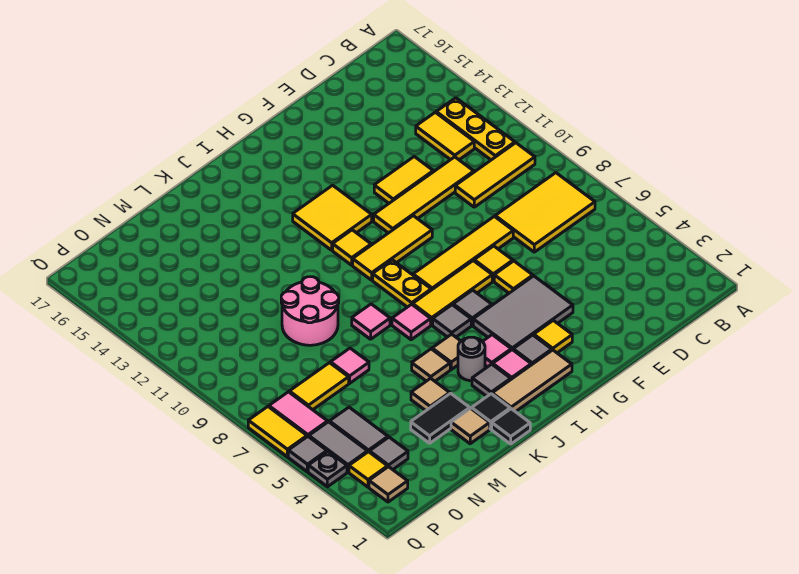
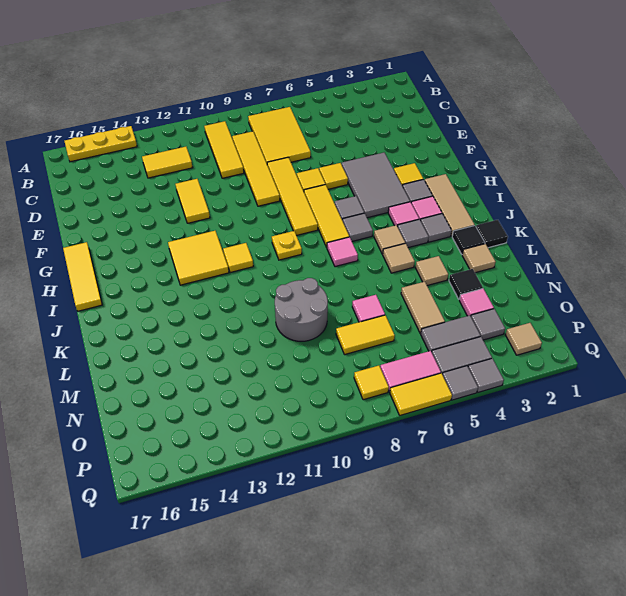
yellow plate B11:B13 level 1 -> yellow plate A14:A16 level 1
yellow tile D11:G11 level 1 -> yellow tile C9:F9 level 1
yellow tile G10:I10 level 1 -> yellow tile G17:I17 level 1
yellow plate I8:I9 level 1 -> yellow plate I9 level 1
grey round brick J4 level 1 -> grey tile J4 level 1
pink tile K8 level 1 -> pink tile N3 level 1
black tile L3:M3 level 1 -> black tile M3 level 1
pink round brick L9:M10 level 1 -> grey round brick L9:M10 level 1
none -> tan tile M5:N5 level 1
yellow tile N7:O7 level 1 -> yellow tile N7:N8 level 1
yellow tile P3 level 1 -> yellow tile P8 level 1
grey plate Q4 level 1 -> grey tile Q4 level 1

